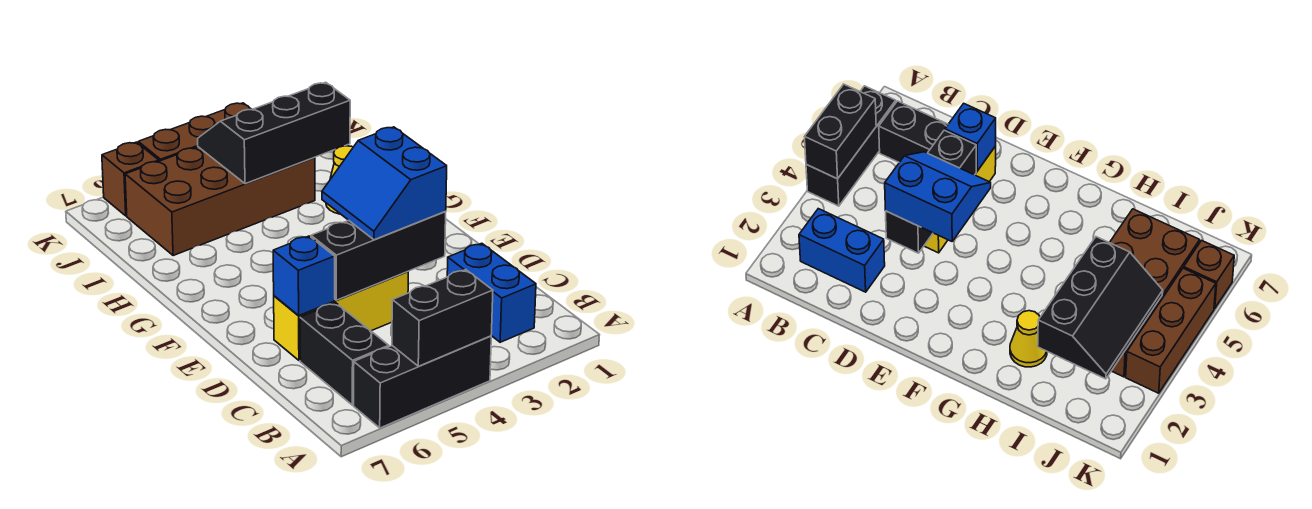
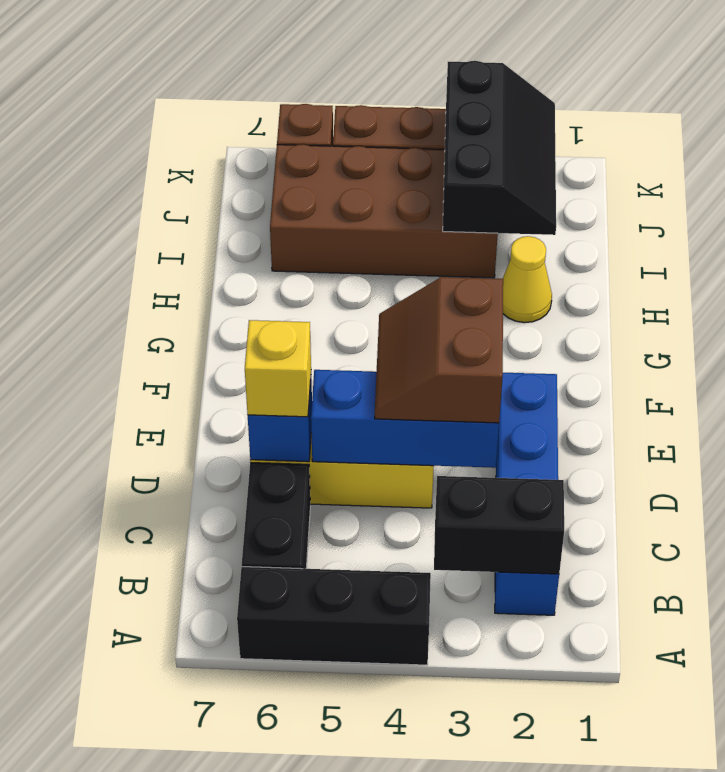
black brick A4:A5 level 2 -> black brick B2:B3 level 2
blue brick B2:C2 level 1 -> blue brick B2:E2 level 1
black brick D3:D5 level 2 -> blue brick D3:D5 level 2
blue slope D3:E4 level 3 top 3 -> brown slope D3:E4 level 3 top 3
none -> yellow brick D6 level 3
black slope I2:J4 level 2 top I -> black slope I2:K3 level 2 top 3

